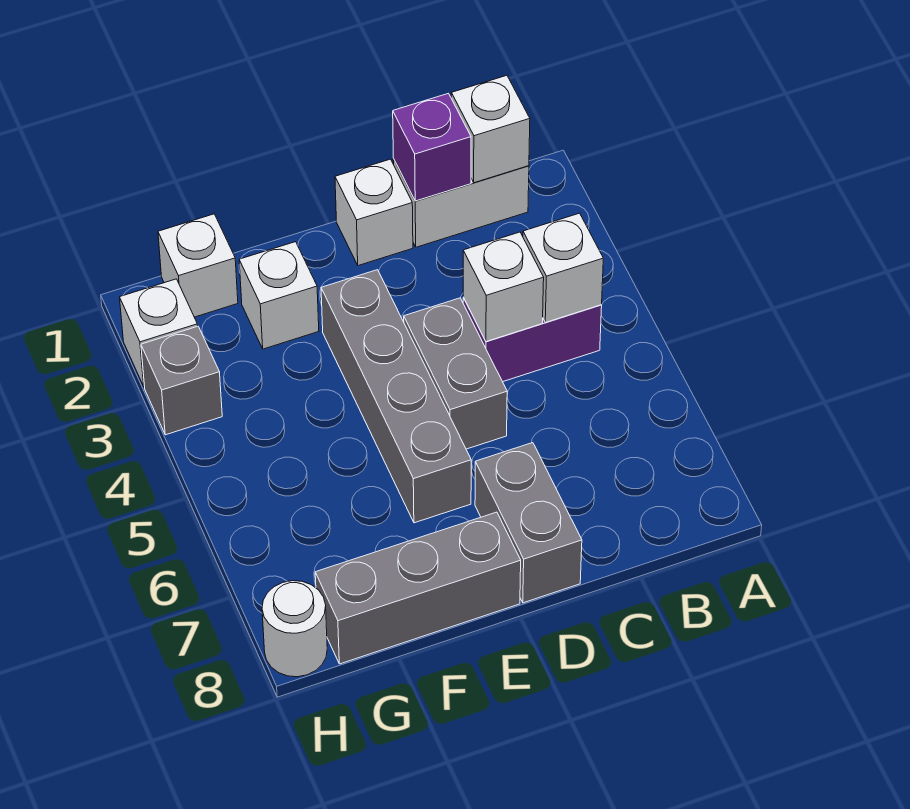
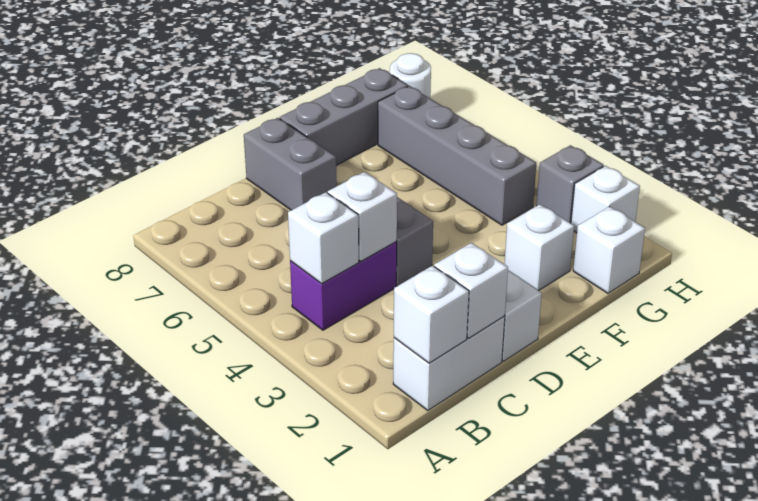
purple brick C1 level 2 -> white brick C1 level 2
grey brick E3:E6 level 1 -> grey brick G4:G7 level 1

